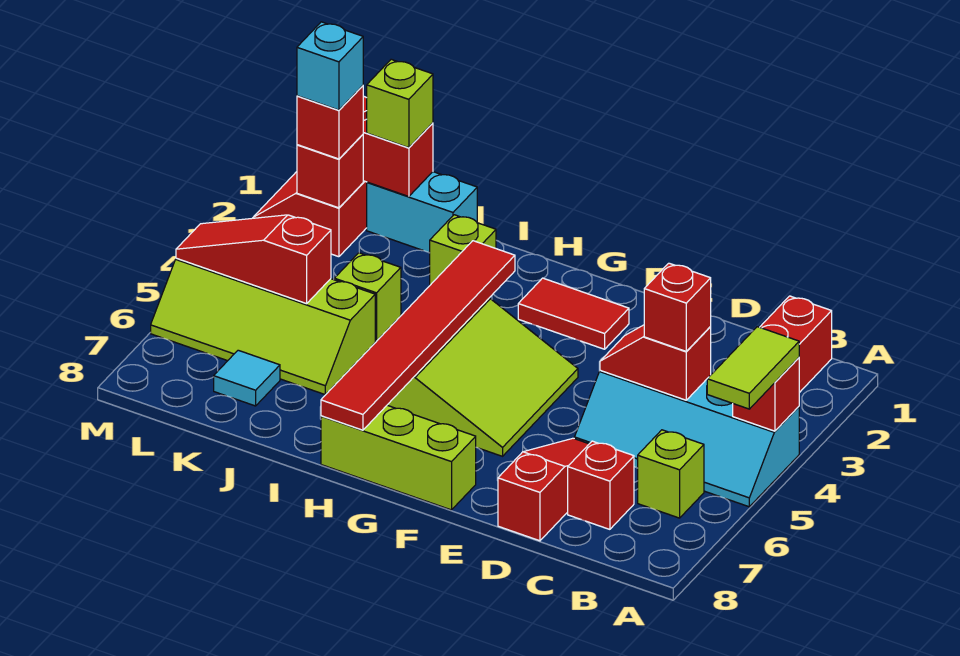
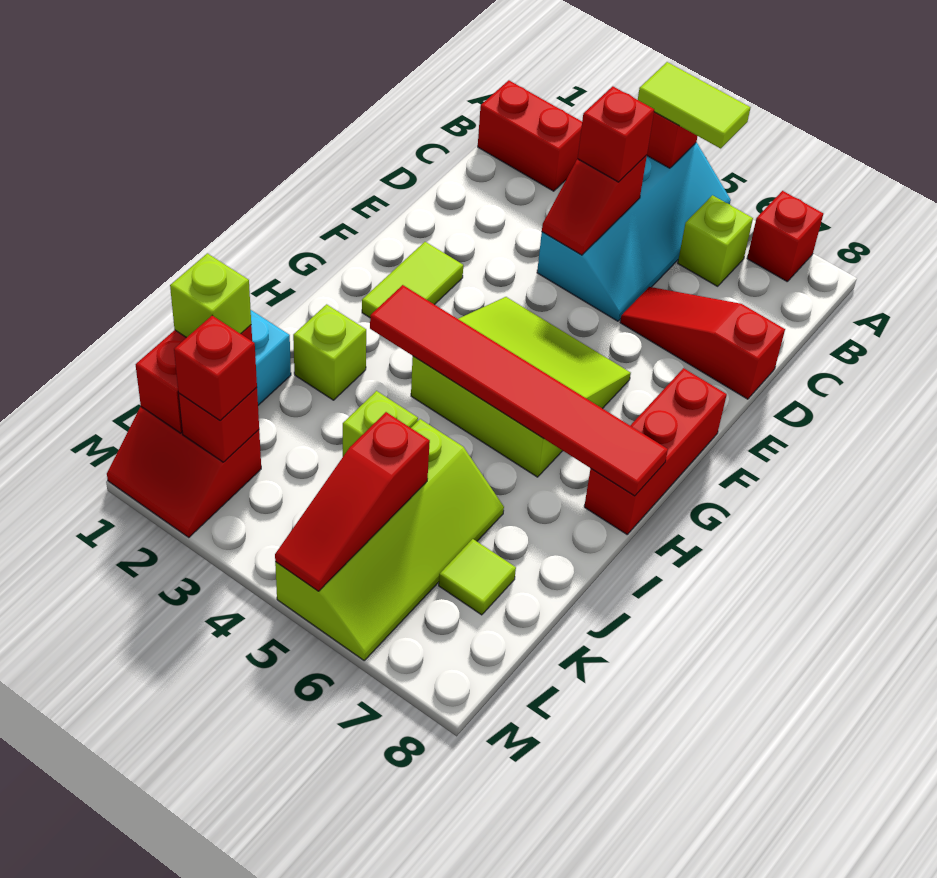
red brick C7 level 1 -> red brick A7 level 1
red tile F2:G2 level 1 -> lime tile F2:G2 level 1
lime brick F8:H8 level 1 -> red brick F8:H8 level 1
cyan tile K7 level 1 -> lime tile K7 level 1
cyan brick L2 level 4 -> none

